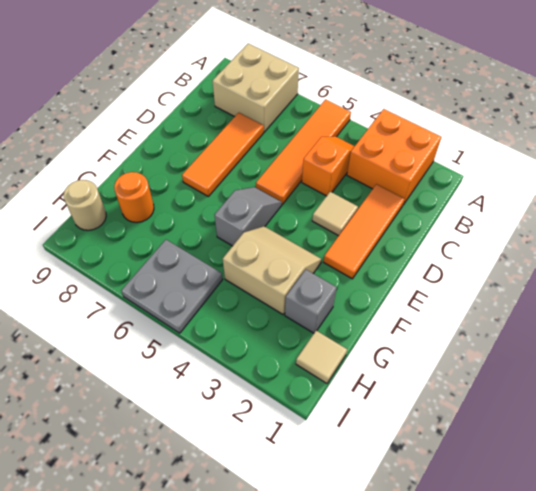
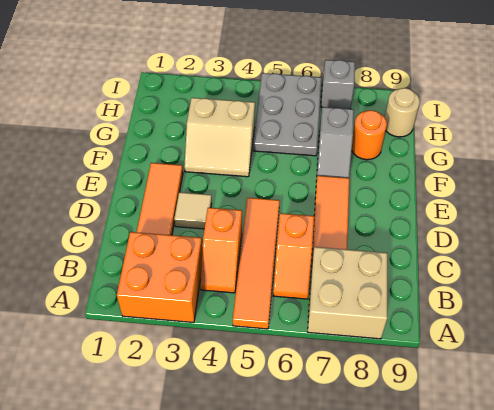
none -> orange slope B6:C6 level 1 top C
grey slope E5:F5 level 1 top F -> grey slope F7:G7 level 1 top G
grey brick G2 level 1 -> grey brick I7 level 1
tan tile H1 level 1 -> none
grey plate H5:I6 level 1 -> grey plate G5:I6 level 1

